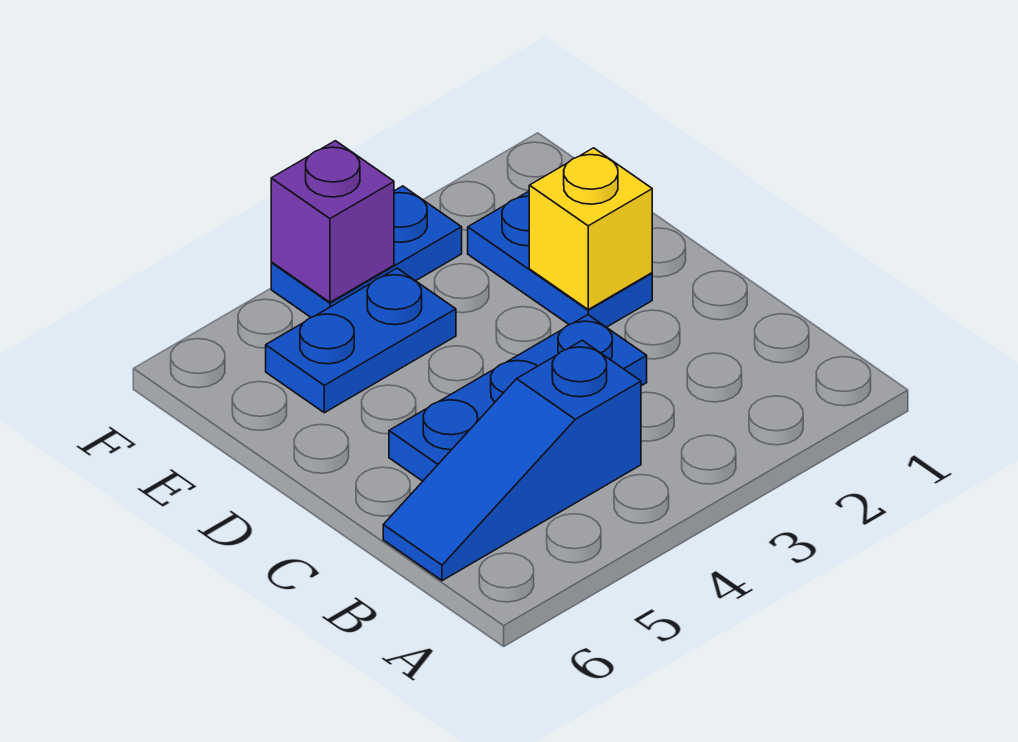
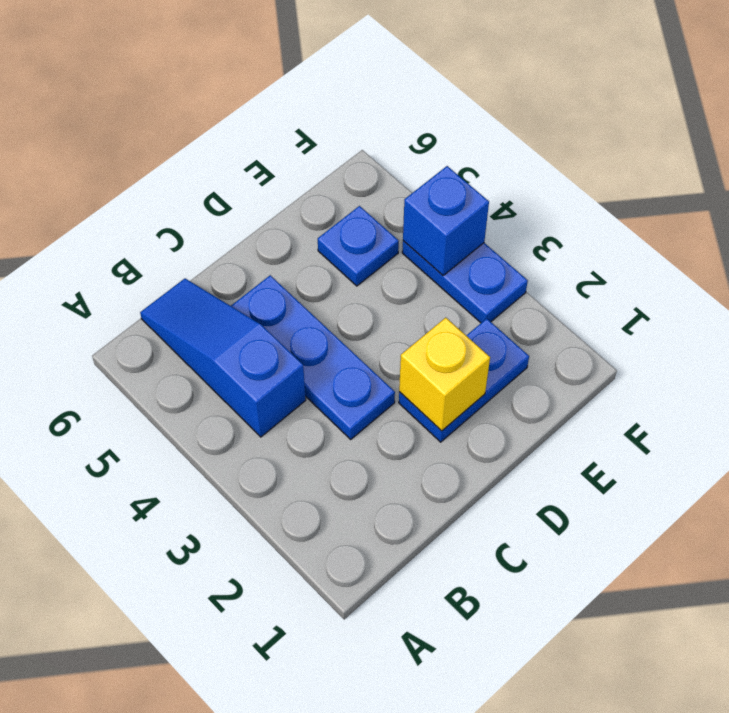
blue plate E4:E5 level 1 -> blue plate E5 level 1
purple brick F4 level 2 -> blue brick F4 level 2

